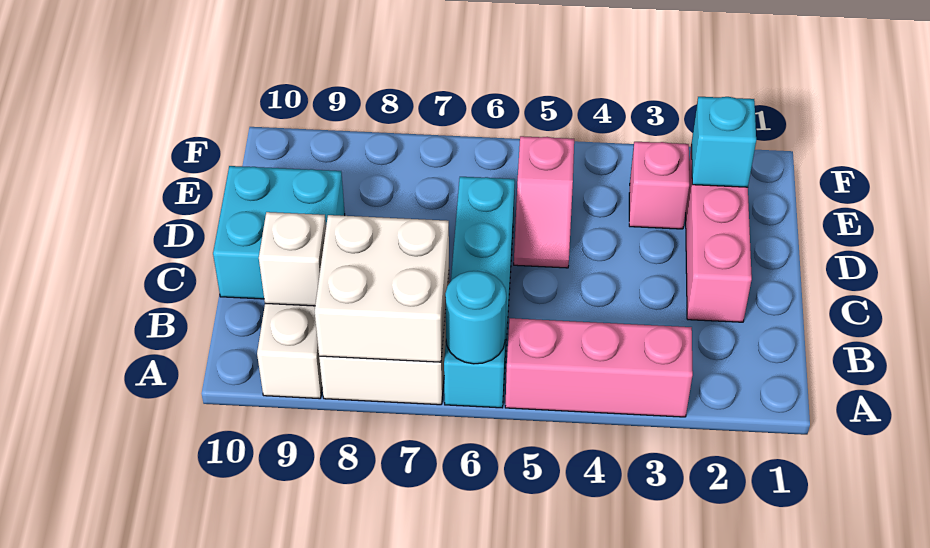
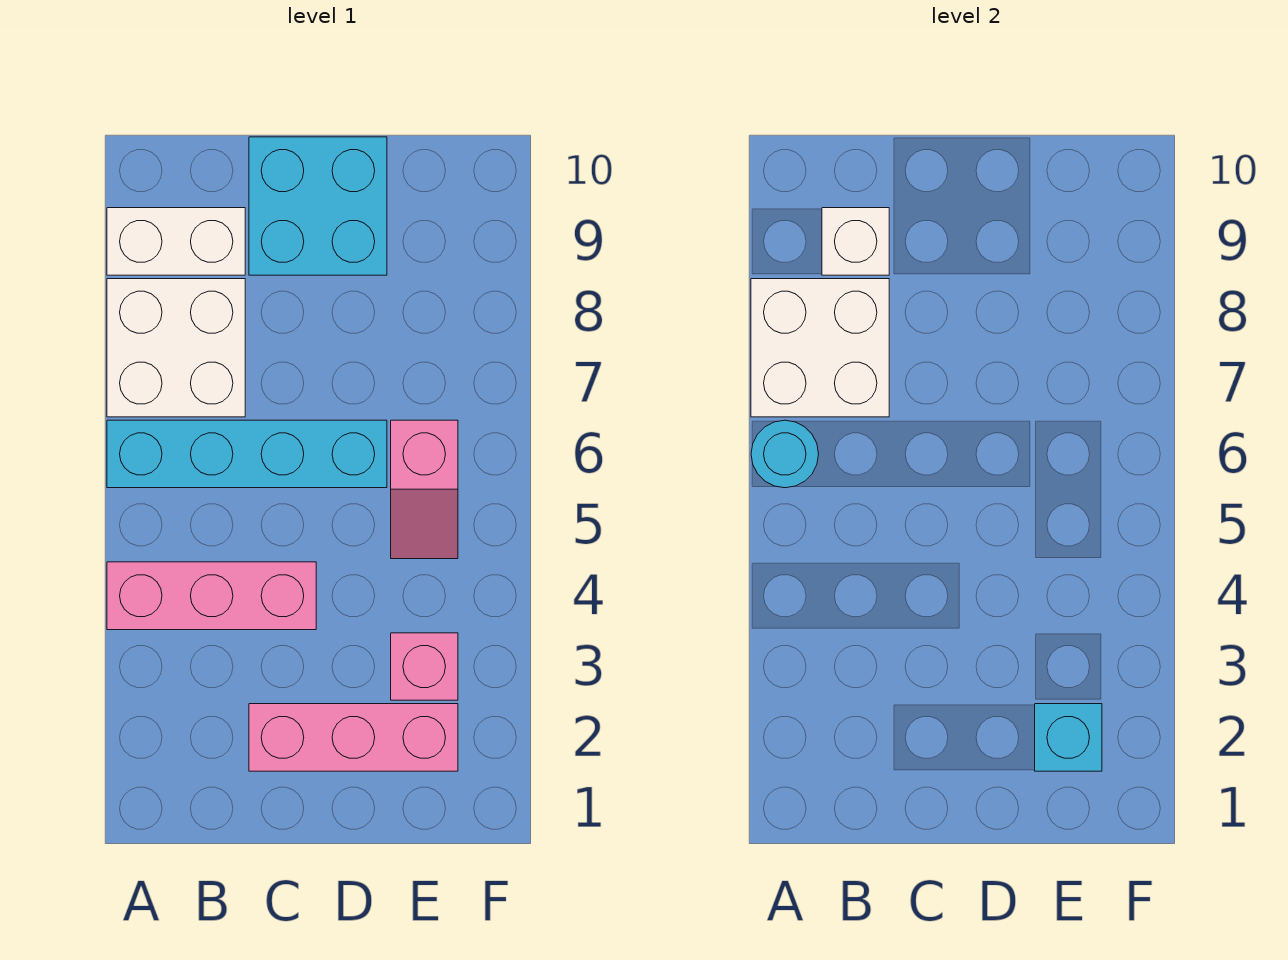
pink brick A3:A5 level 1 -> pink brick A4:C4 level 1
pink slope D5:E5 level 1 top E -> pink slope E5:E6 level 1 top 6

